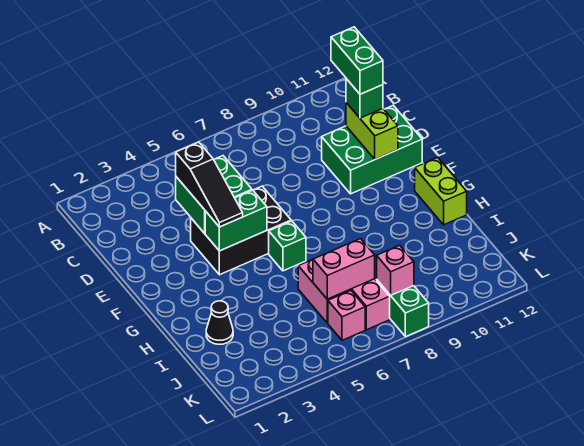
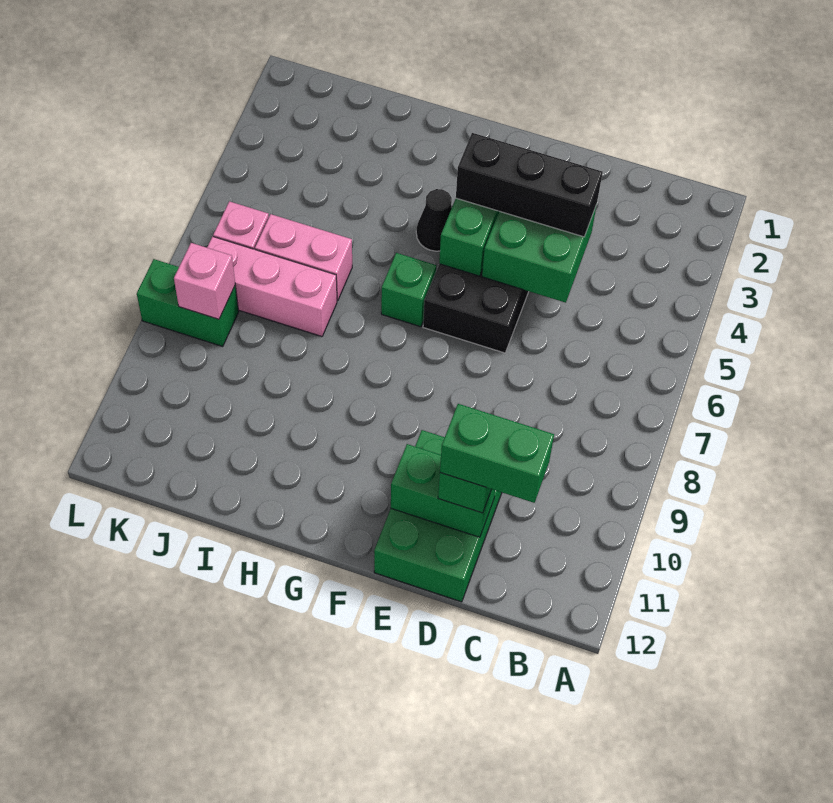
black slope D4:F4 level 3 top D -> black brick D4:F4 level 3
lime brick D11:E11 level 2 -> green brick D11:E11 level 2
lime brick G12:H12 level 1 -> none
black cone I2 level 1 -> black cone G4 level 1
pink brick J6:J7 level 2 -> none

